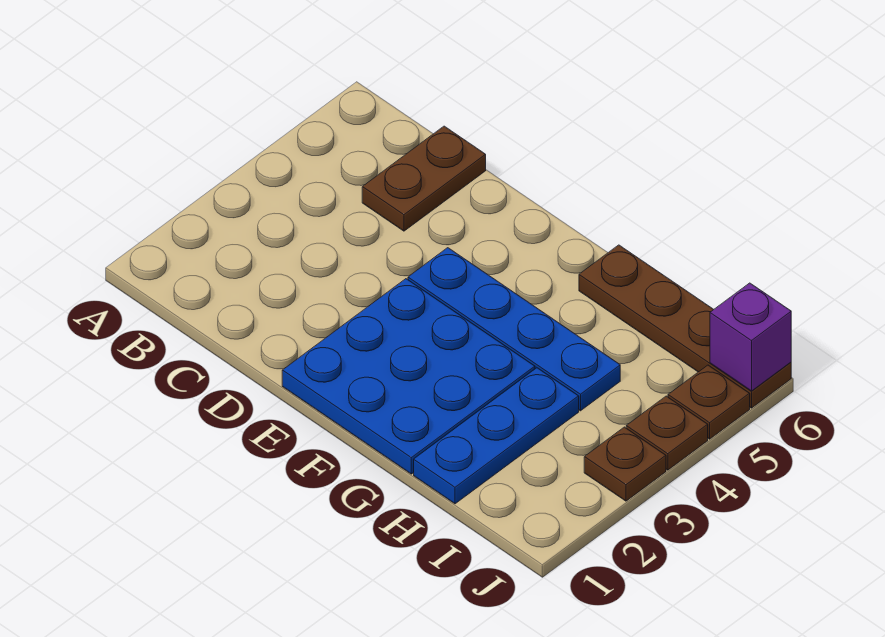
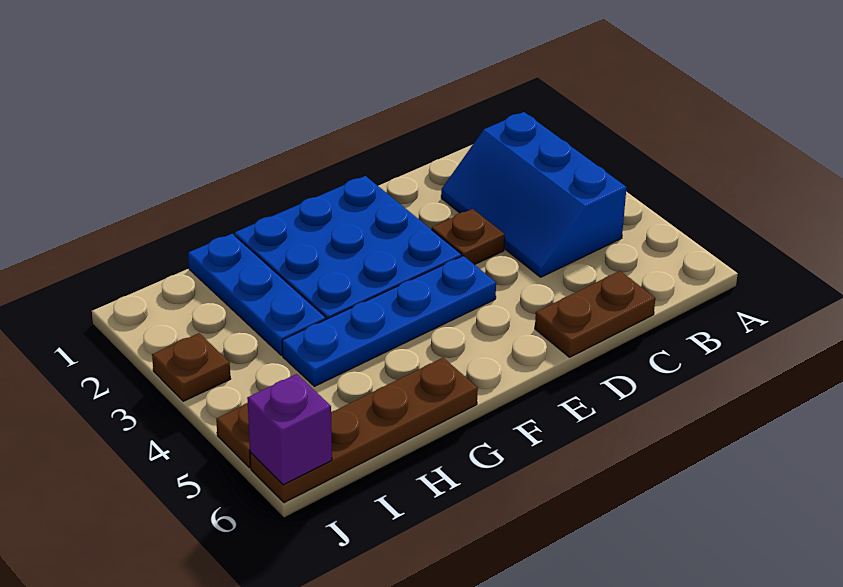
none -> blue slope B2:C4 level 1 top B
brown plate C5:C6 level 1 -> brown plate C6:D6 level 1
brown plate J4 level 1 -> brown plate D3 level 1

